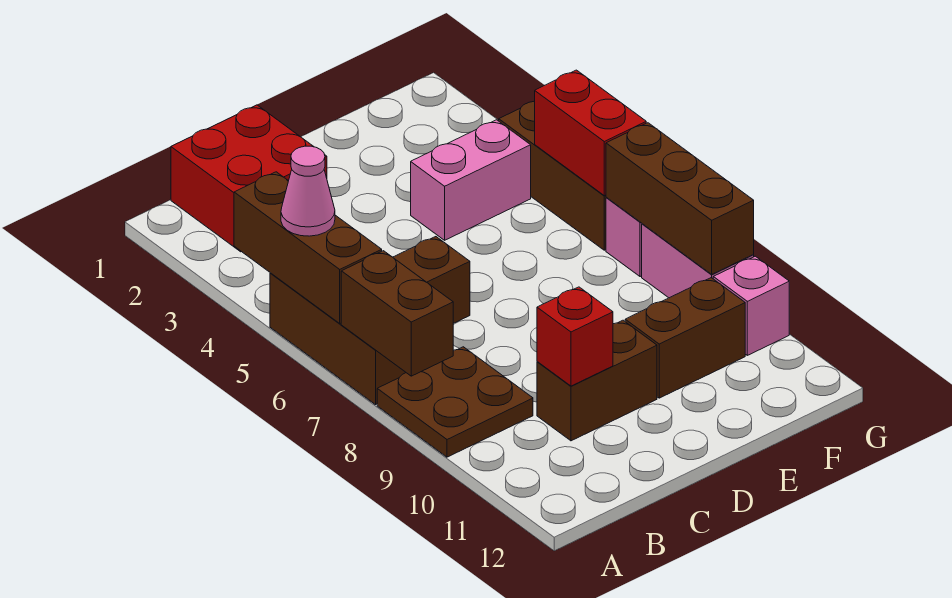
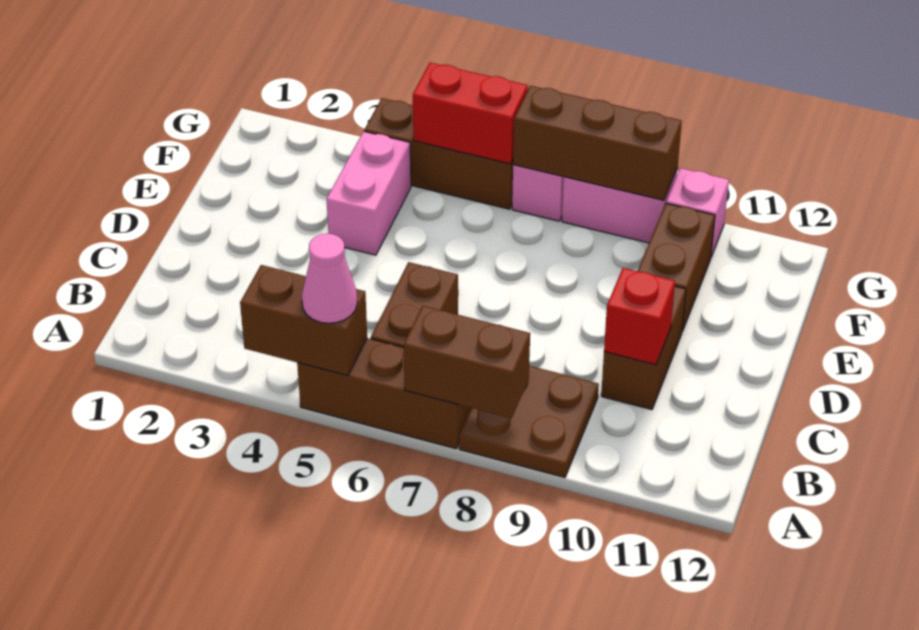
brown brick A4:A6 level 2 -> brown brick A4:A5 level 2
red brick B1:C2 level 1 -> none

